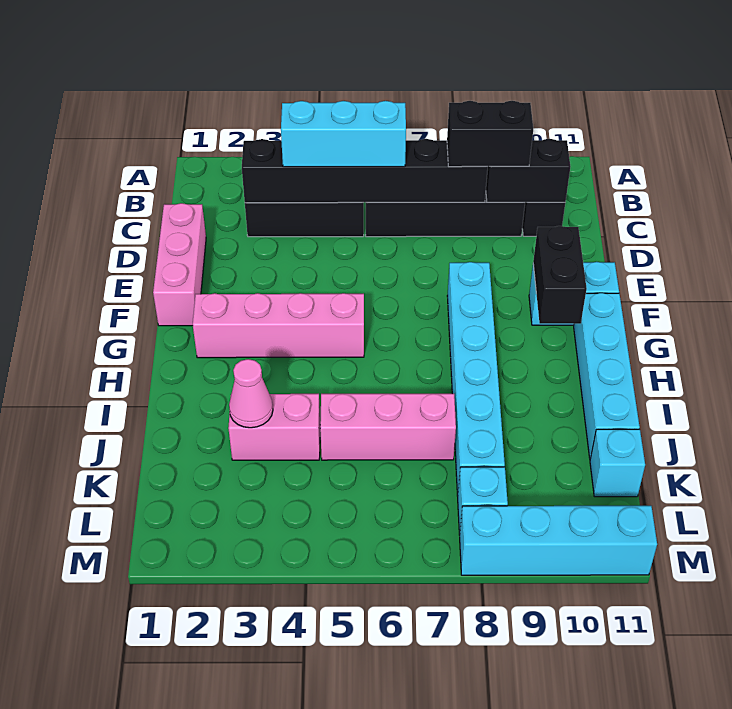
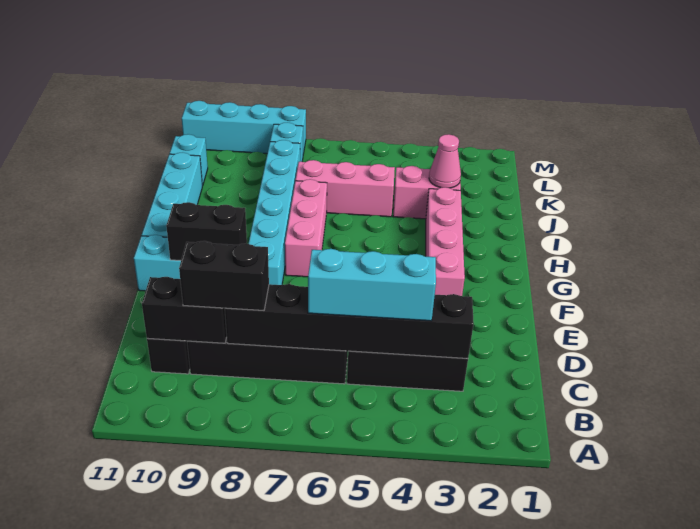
pink brick D1:F1 level 1 -> pink brick G7:I7 level 1
black brick F10:G10 level 2 -> black brick F9:F10 level 2
pink brick G2:G5 level 1 -> pink brick F3:I3 level 1

